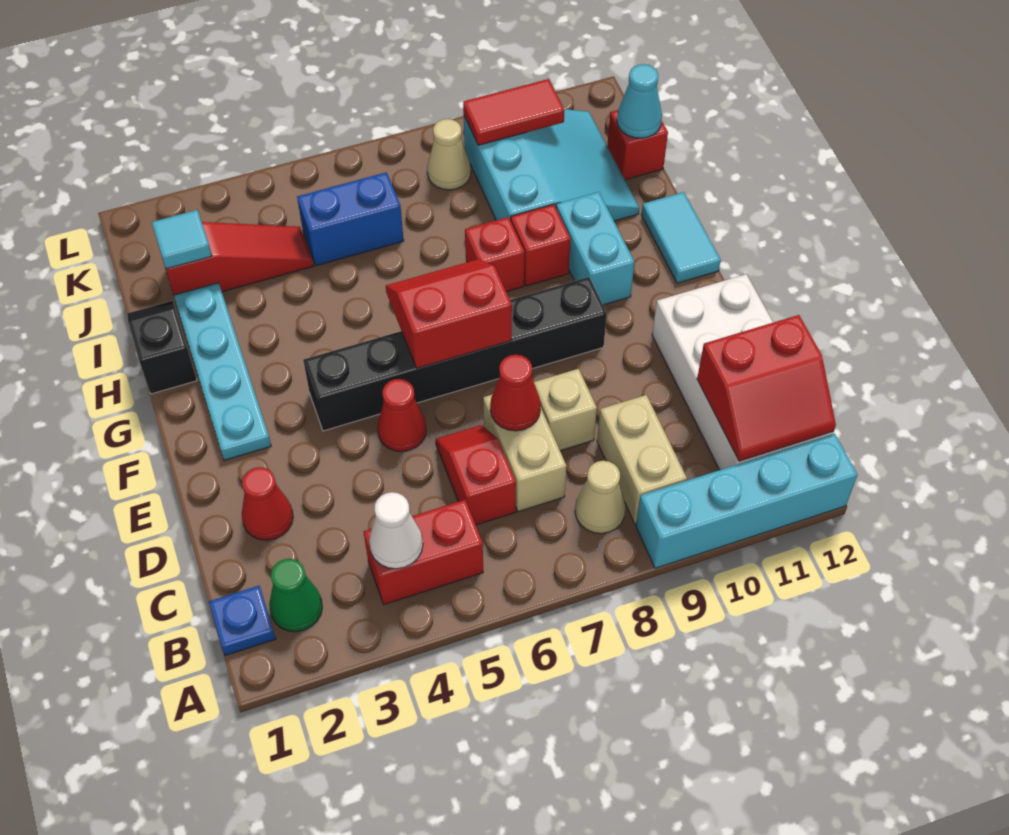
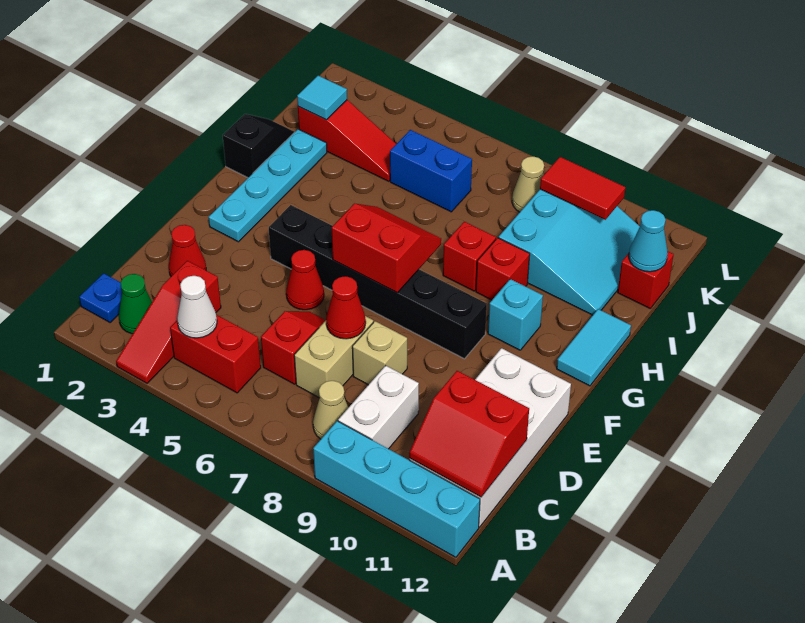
none -> red slope A3:C3 level 1 top C
tan brick B9:C9 level 1 -> white brick B9:C9 level 1
cyan brick G10:H10 level 1 -> cyan brick G10 level 1

